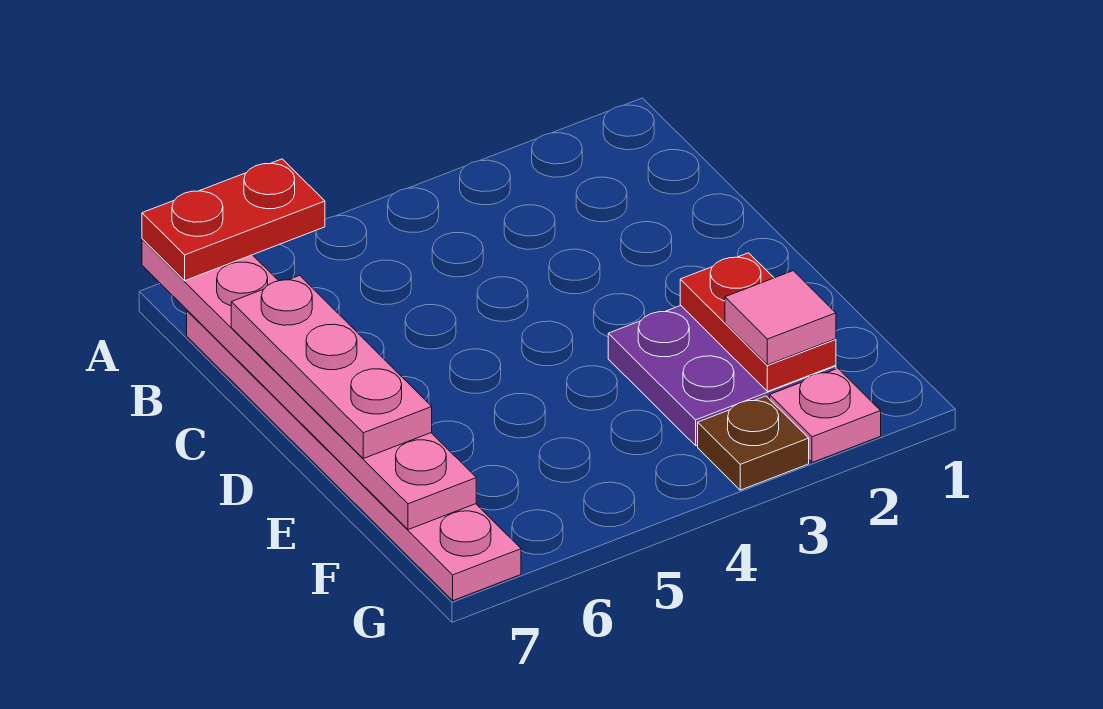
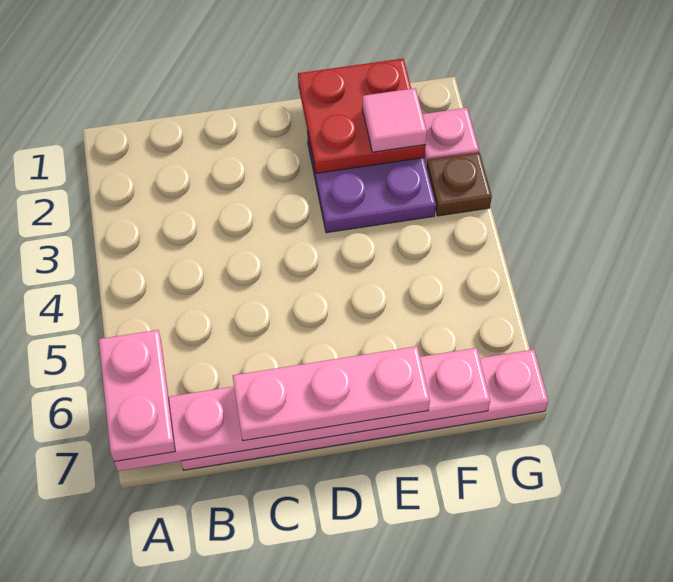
red plate A6:A7 level 3 -> pink plate A6:A7 level 3
red plate E2:F2 level 2 -> red plate E1:F2 level 2

